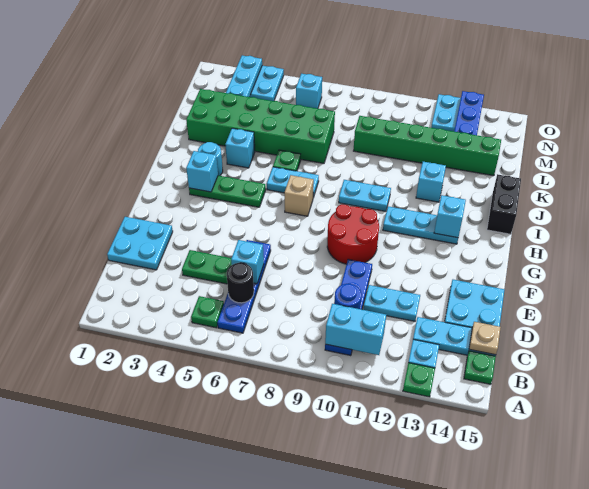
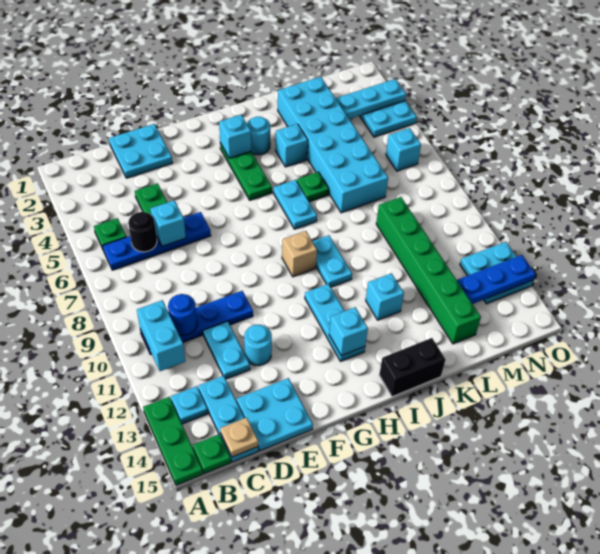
green plate A13 level 1 -> green plate A13:A15 level 1
none -> cyan round brick E12 level 1
red round brick F9:G10 level 1 -> none
tan brick H7 level 1 -> tan brick H9 level 1
green brick K2:L7 level 1 -> cyan brick K2:L7 level 1

